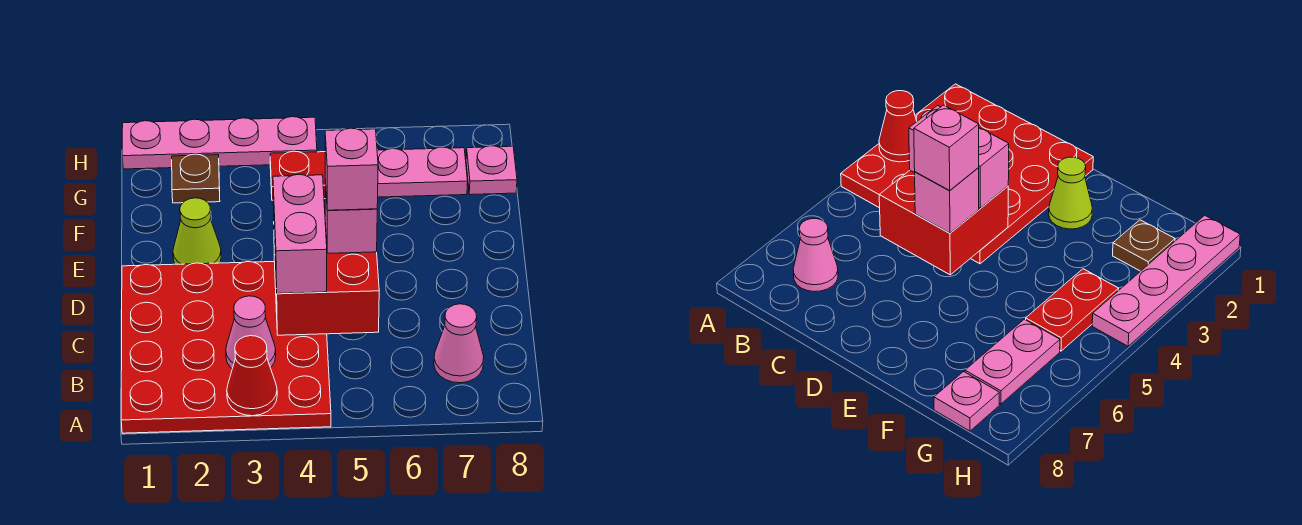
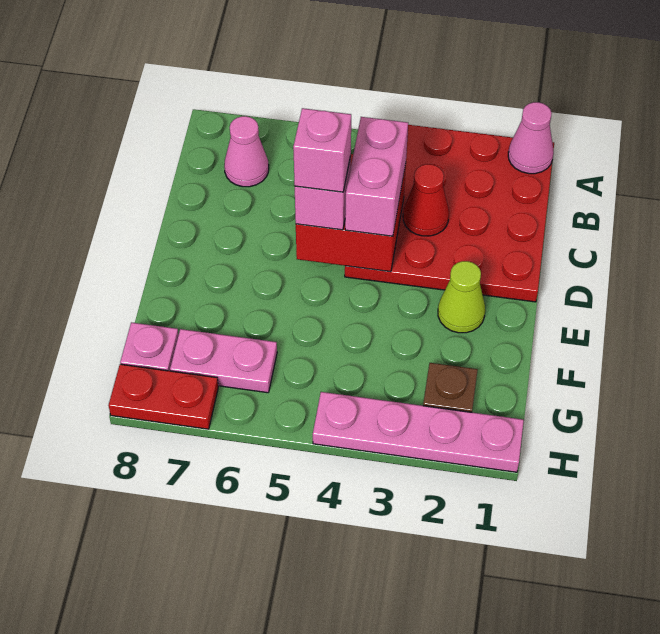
red cone A3 level 2 -> red cone C3 level 2
pink cone B3 level 2 -> pink cone A1 level 2
red plate G4:G5 level 1 -> red plate H7:H8 level 1

